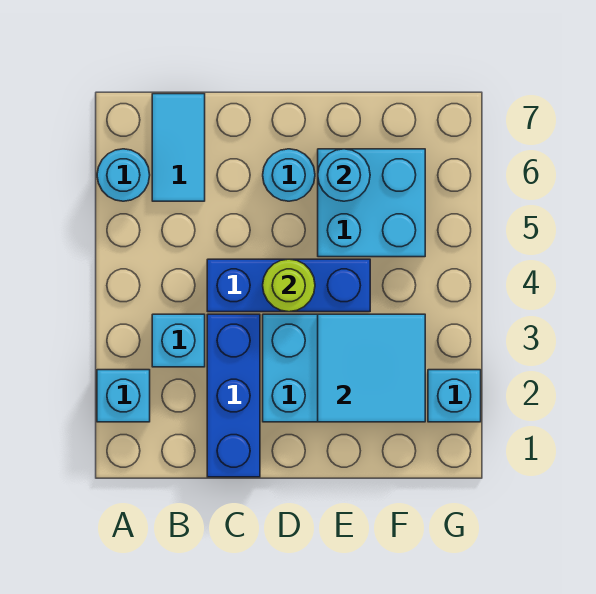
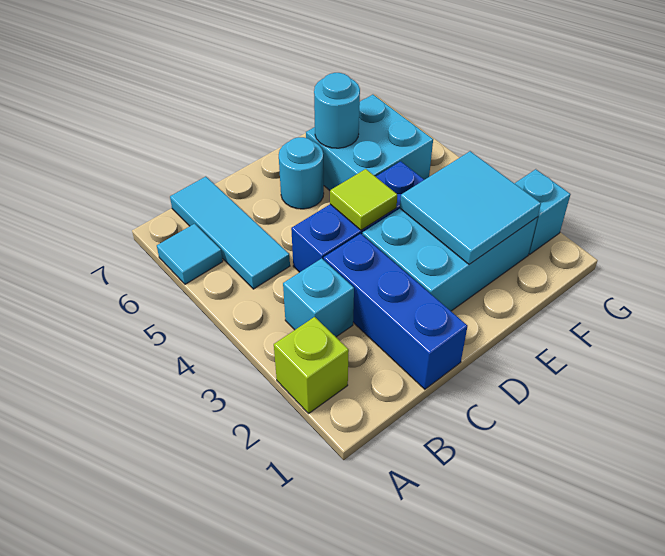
cyan brick A2 level 1 -> lime brick A2 level 1
cyan round brick A6 level 1 -> cyan tile A6 level 1
cyan tile B6:B7 level 1 -> cyan tile B5:B7 level 1
lime round brick D4 level 2 -> lime tile D4 level 2

